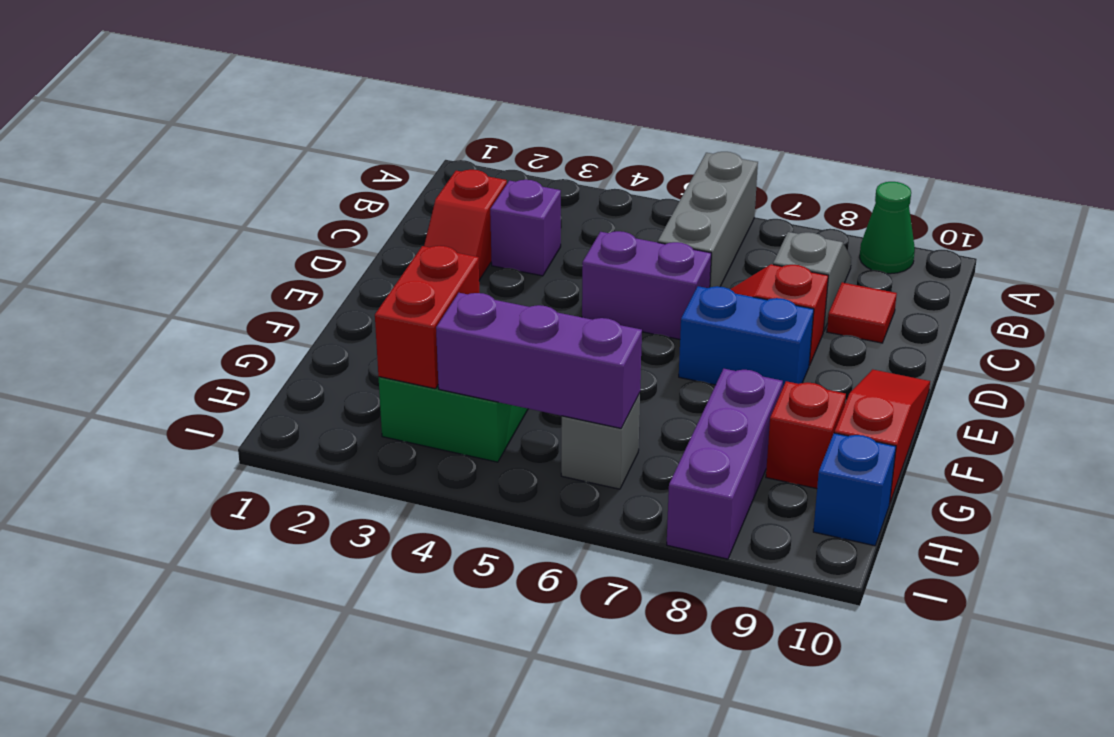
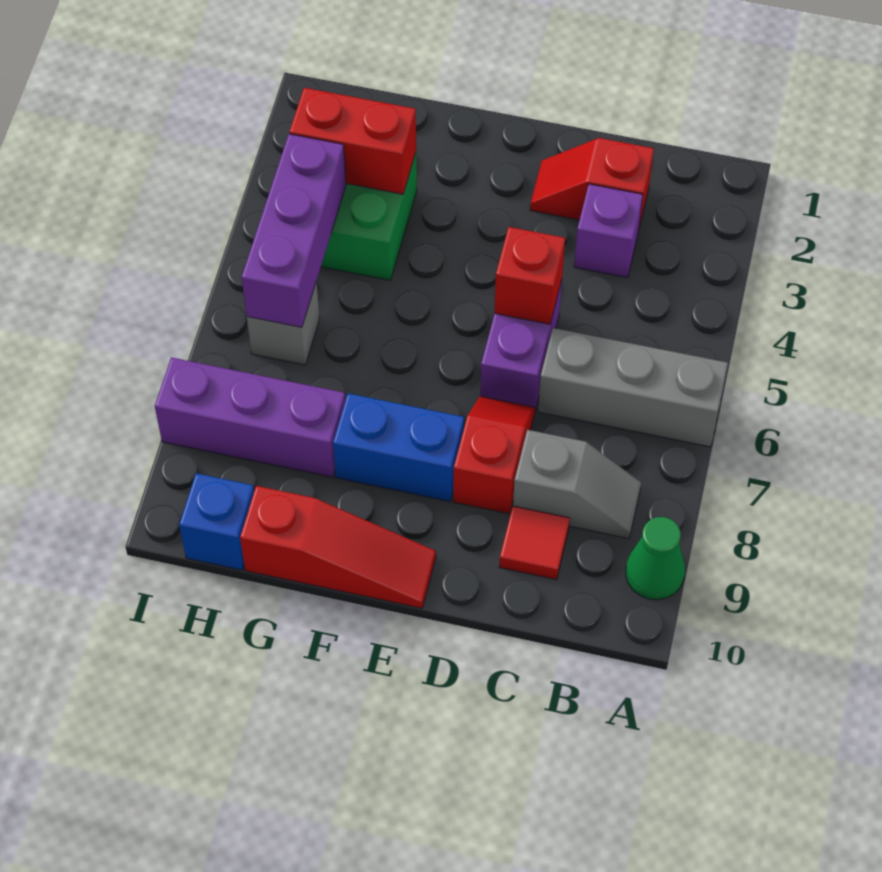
blue brick E7:E8 level 1 -> blue brick E8:F8 level 1
red brick G9 level 1 -> red brick D5 level 2

